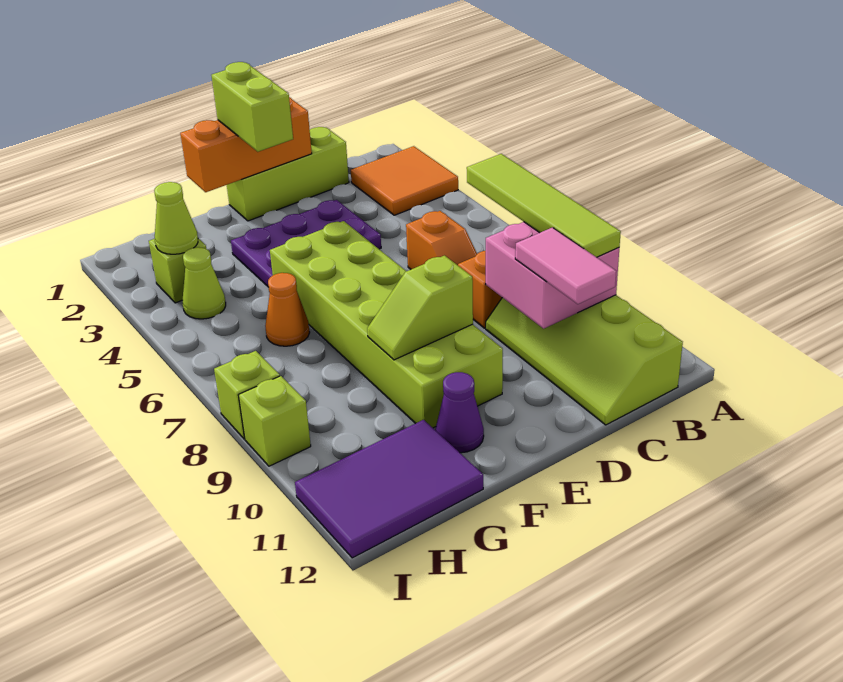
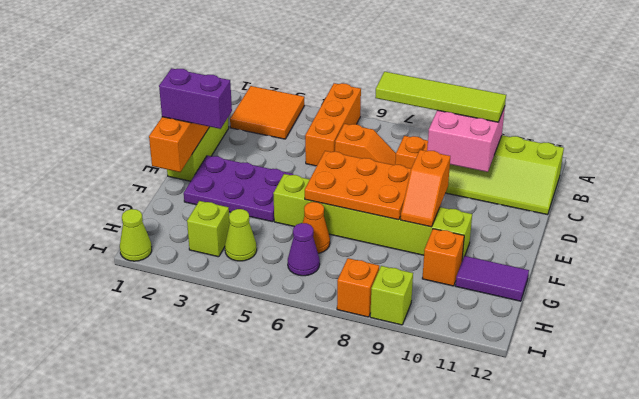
none -> orange brick A5:C5 level 1
pink tile C10:C11 level 3 -> none
purple plate D3:F4 level 1 -> purple plate E2:F4 level 1
lime brick E1:E2 level 3 -> purple brick E1:E2 level 3
lime brick E5:F10 level 1 -> lime brick F5:F10 level 1
none -> orange plate E6:F8 level 2
lime slope E9:F9 level 2 top E -> orange slope E9:F9 level 2 top E
purple cone F11 level 1 -> purple cone H6 level 1
none -> orange brick G10 level 1
purple tile G11:I12 level 1 -> purple tile G11:G12 level 1
lime cone H3 level 2 -> lime cone I1 level 1
lime brick I8 level 1 -> orange brick I8 level 1

